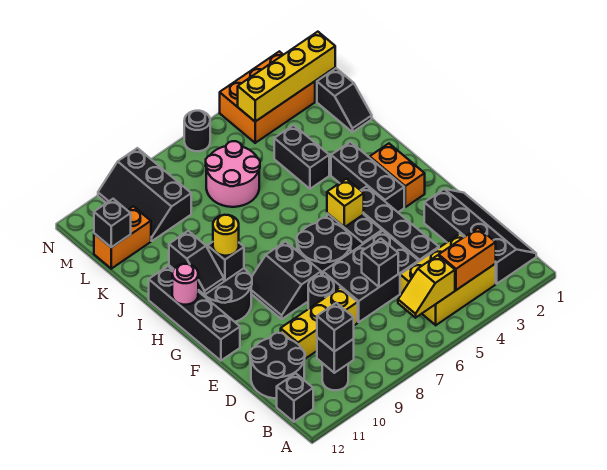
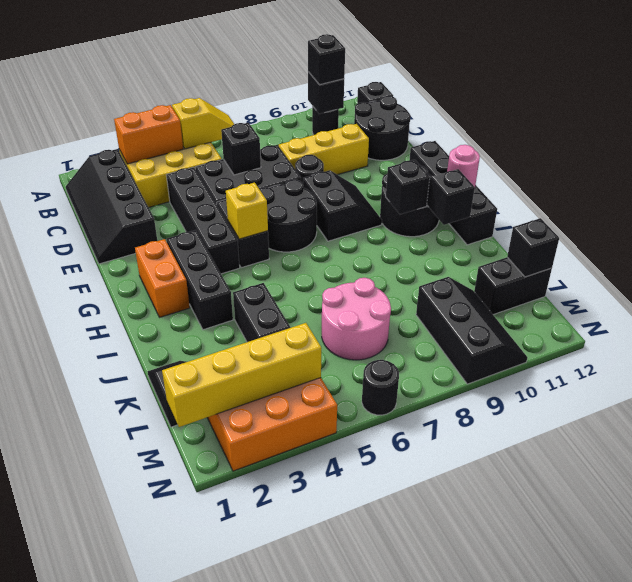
yellow round brick H10 level 3 -> none
orange brick L11:L12 level 1 -> black brick L11:L12 level 1

